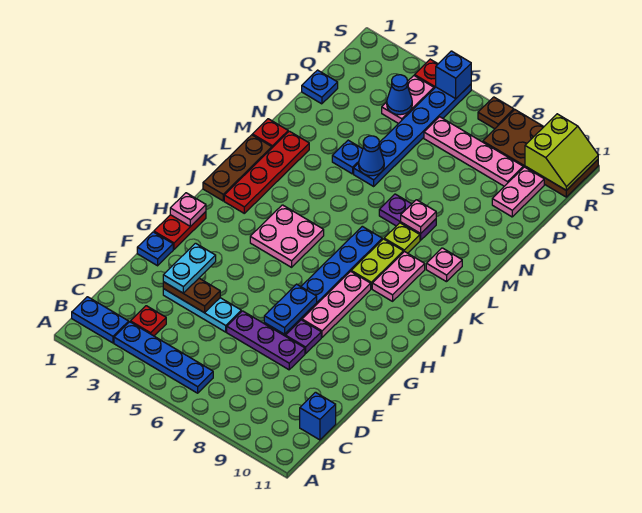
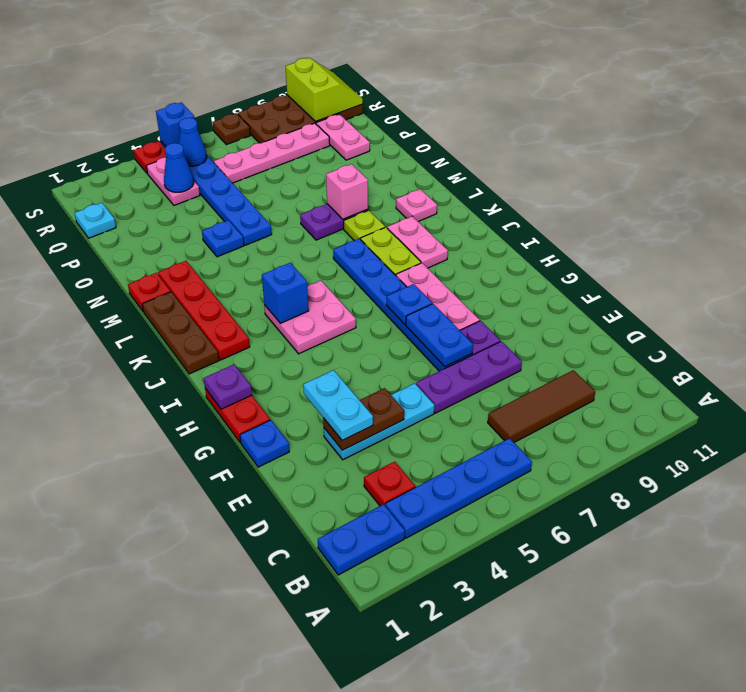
none -> brown tile C7:C9 level 1
blue brick C11 level 1 -> blue brick J4 level 2
pink plate H1 level 2 -> purple plate H1 level 2
pink plate M8 level 2 -> pink brick M8 level 2
blue cone N5 level 2 -> blue cone R5 level 2
blue plate P1 level 1 -> blue plate H7 level 2
none -> cyan plate Q1 level 1

